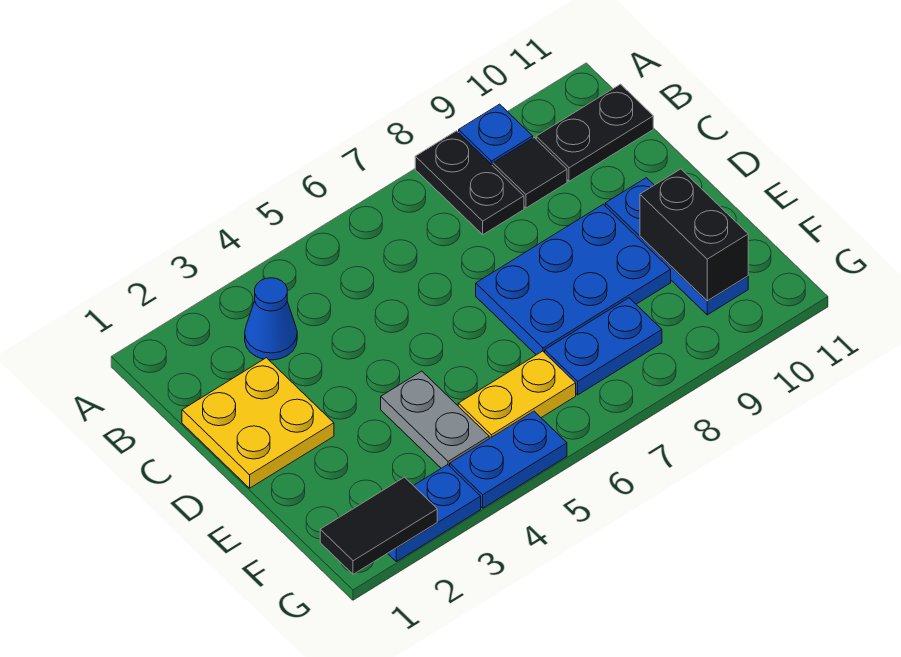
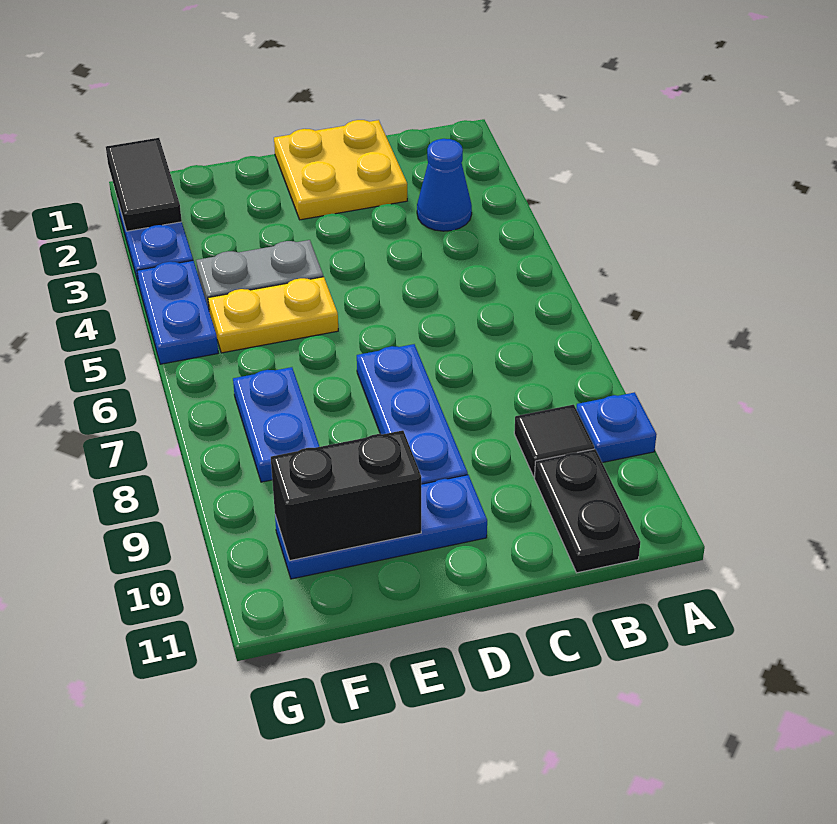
black plate A8:B8 level 1 -> none
blue plate D7:E9 level 1 -> blue plate D7:D9 level 1
yellow plate F5:F6 level 1 -> yellow plate E5:F5 level 1

